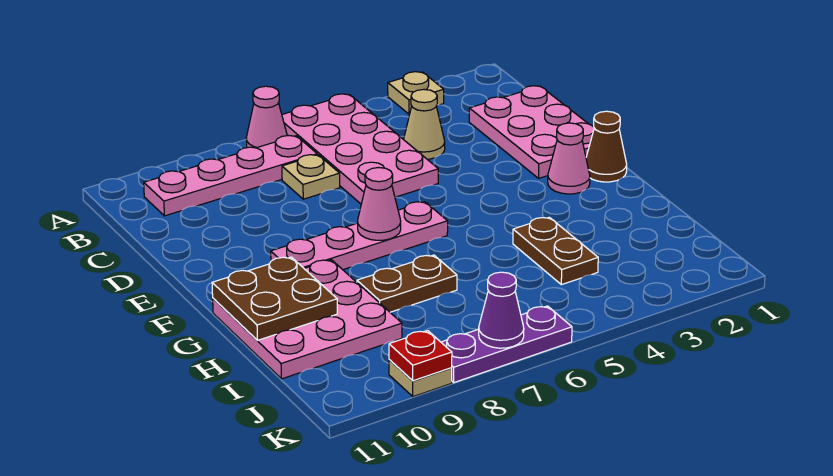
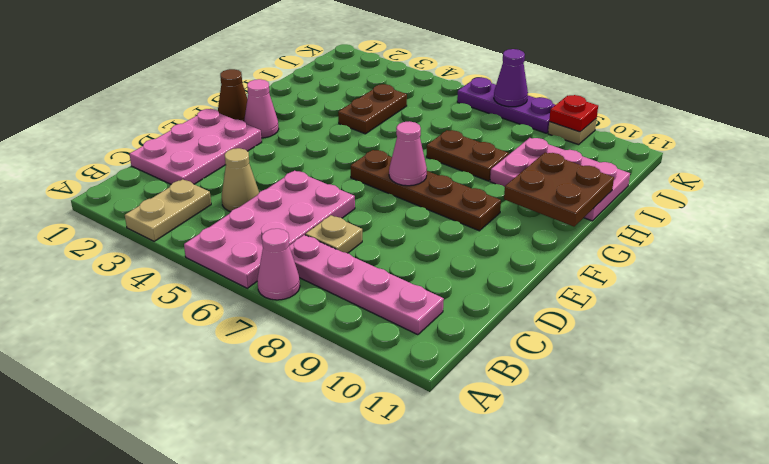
tan plate A3 level 1 -> tan plate A3:B3 level 1
pink plate F6:F9 level 1 -> brown plate F6:F9 level 1
pink plate G9:I11 level 1 -> pink plate H9:I11 level 1

